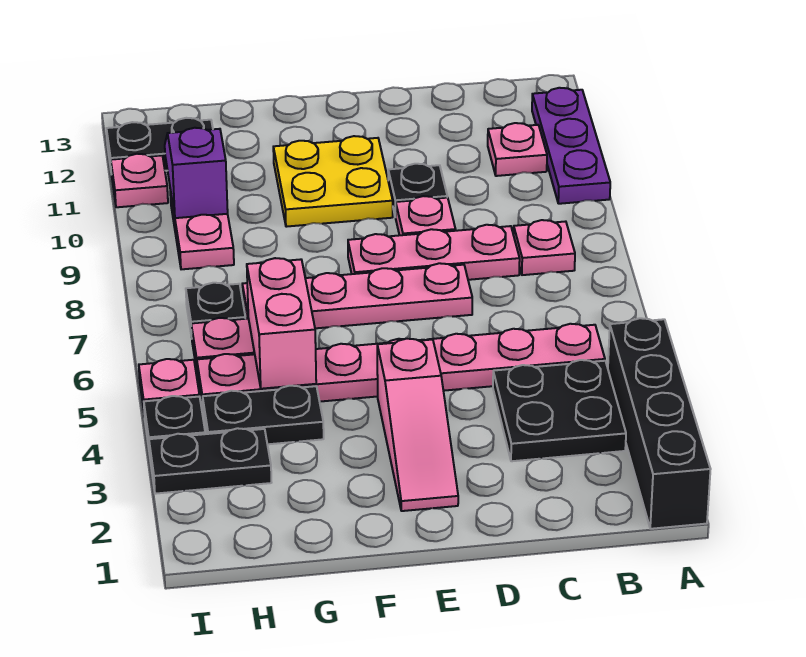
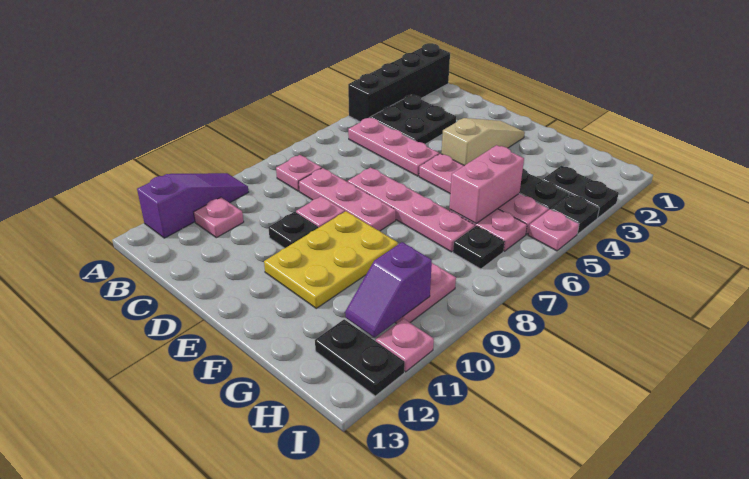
purple plate A10:A12 level 1 -> purple slope A10:A12 level 1 top 12
pink slope E2:E4 level 1 top 4 -> tan slope E2:E4 level 1 top 4
yellow plate E10:F11 level 1 -> yellow plate E9:F11 level 1

